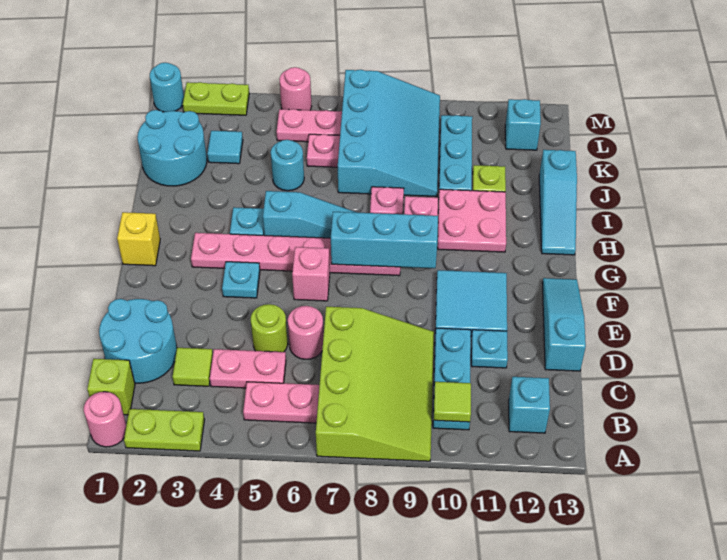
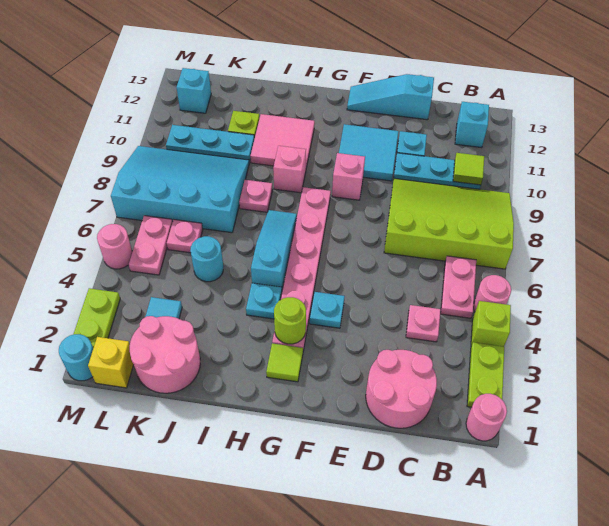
lime brick B1 level 1 -> lime brick A4 level 1
cyan round brick C1:D2 level 1 -> pink round brick C1:D2 level 1
lime tile C3 level 1 -> lime tile G2 level 1
pink plate C4:C5 level 1 -> pink plate C4 level 1
lime round brick D5 level 1 -> lime round brick G3 level 2
pink round brick D6 level 1 -> pink round brick A5 level 1
pink brick F6 level 1 -> pink brick F9 level 1
yellow brick G1 level 1 -> yellow brick L1 level 1
cyan brick G7:G9 level 2 -> none
pink plate H10:I11 level 1 -> pink tile H10:I11 level 1
cyan slope H13:J13 level 1 top J -> none
cyan round brick J1:K2 level 1 -> pink round brick J1:K2 level 1

